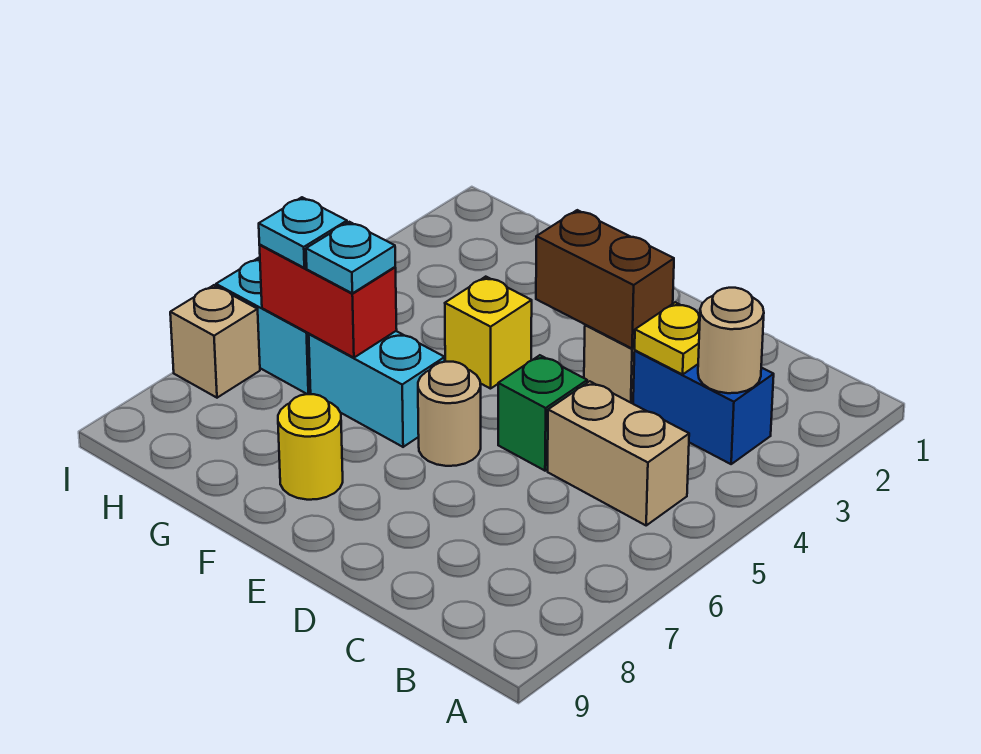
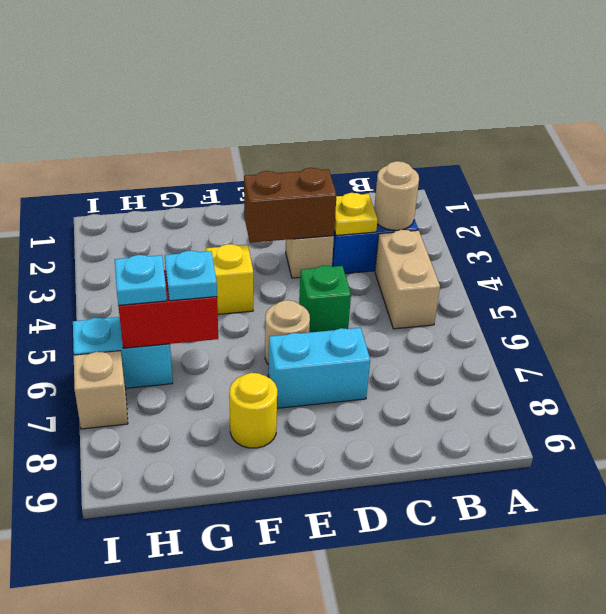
tan brick B5:C5 level 1 -> tan brick B4:B5 level 1
cyan brick F6:G6 level 1 -> cyan brick D7:E7 level 1

